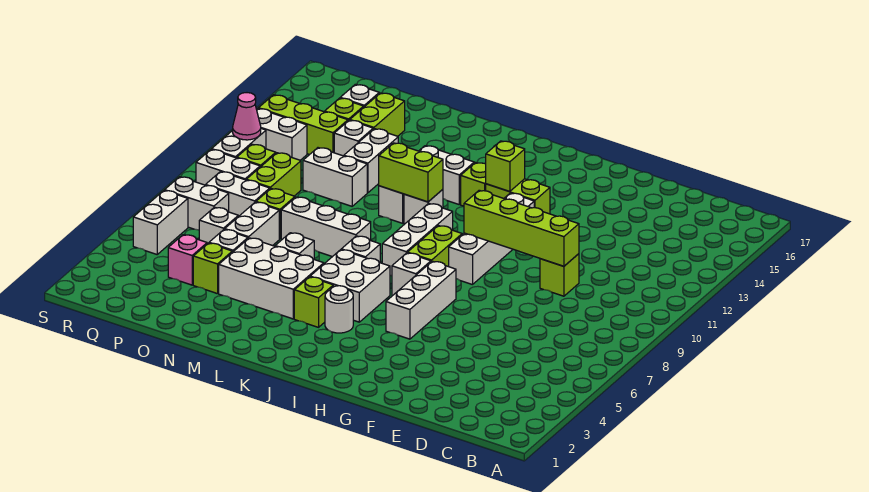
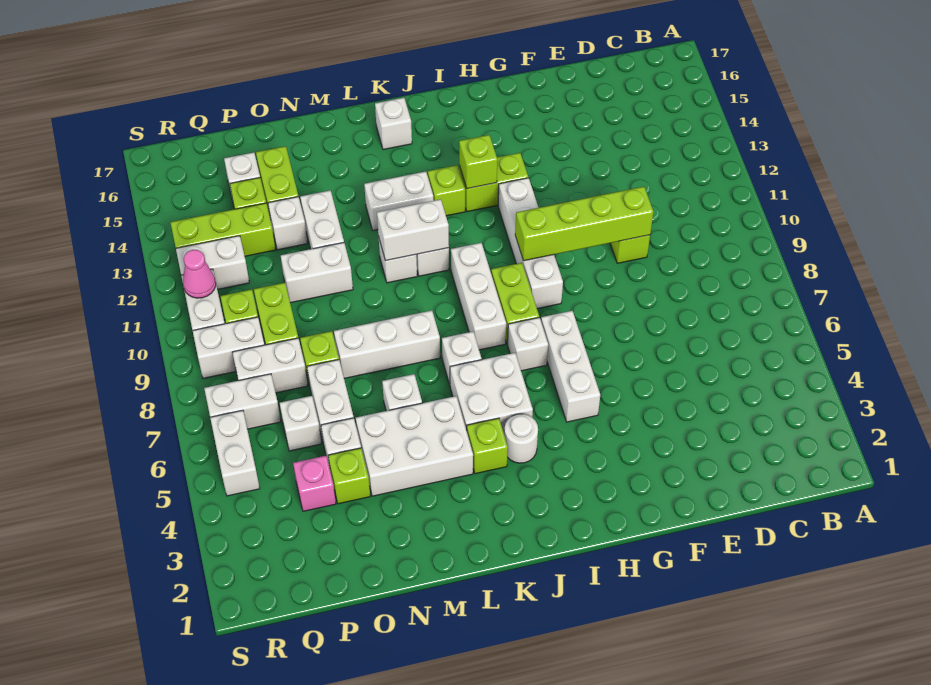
lime brick K11:L11 level 2 -> white brick K11:L11 level 2
none -> white brick K16 level 1

